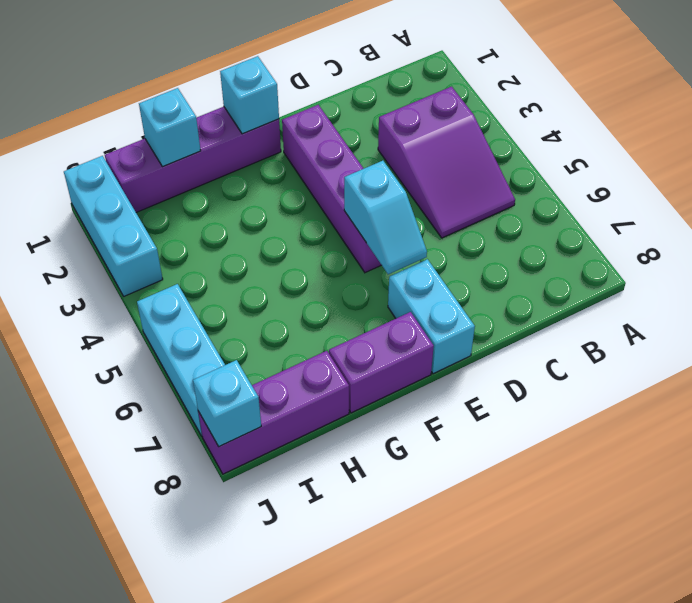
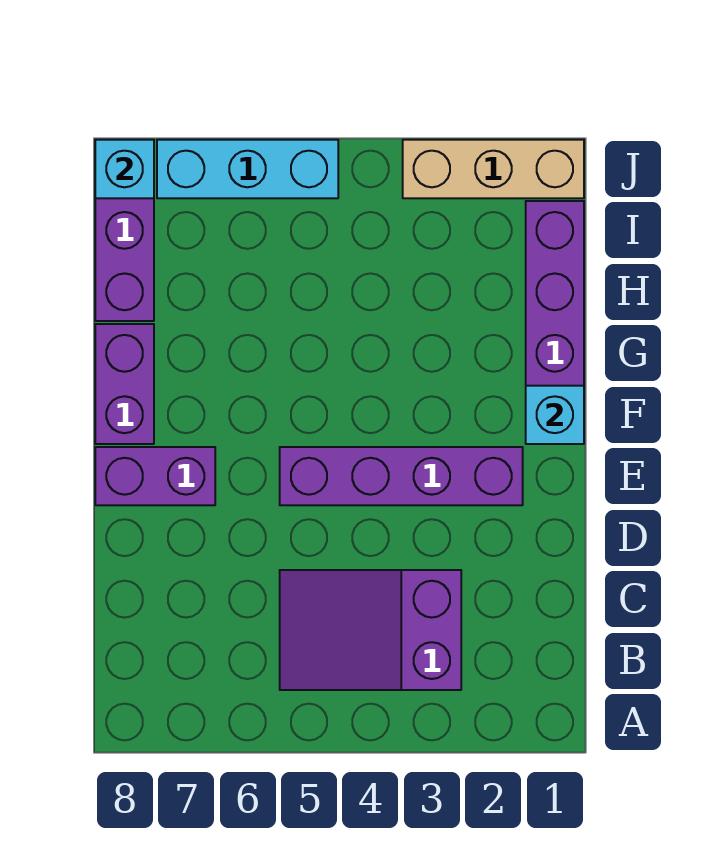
cyan slope E5:E6 level 2 top 5 -> none
cyan brick E7:E8 level 1 -> purple brick E7:E8 level 1
cyan brick H1 level 2 -> none
cyan brick J1:J3 level 1 -> tan brick J1:J3 level 1

